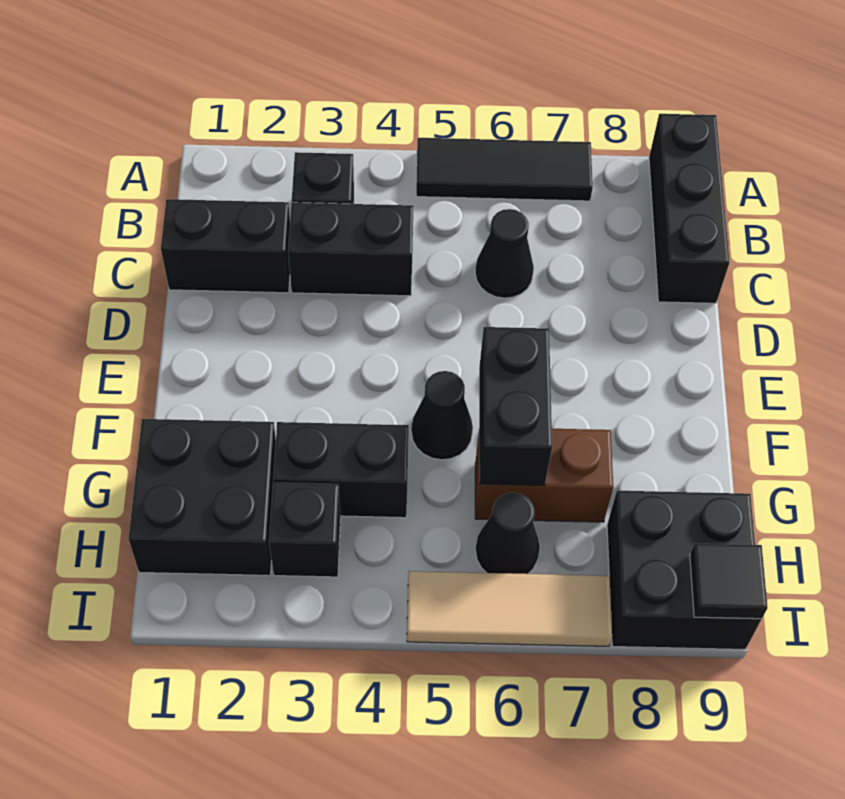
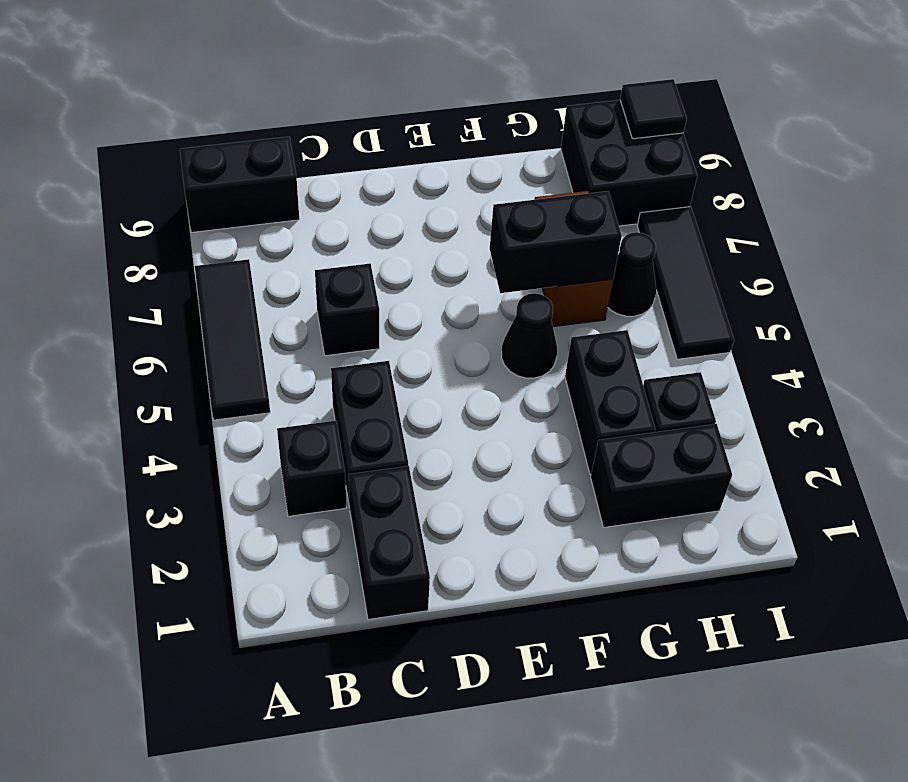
black brick A9:C9 level 1 -> black brick A9:B9 level 1
black cone C6 level 1 -> black brick C6 level 1
black brick G1:H2 level 1 -> black brick G2:H2 level 1
tan tile I5:I7 level 1 -> black tile I5:I7 level 1

